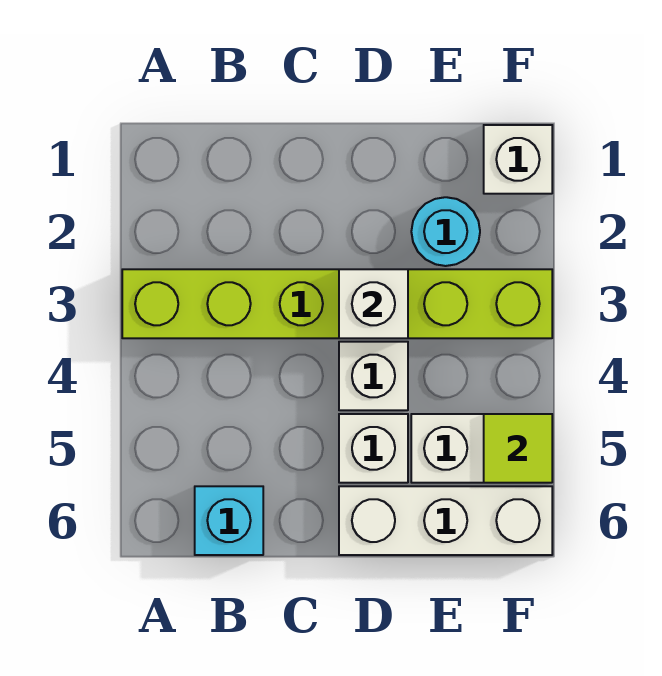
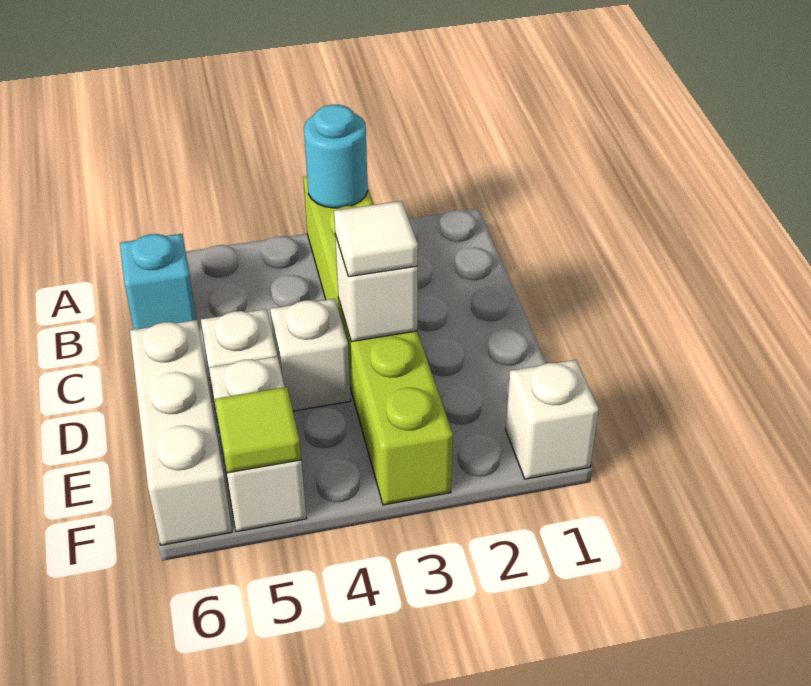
none -> white tile D3 level 3
cyan round brick E2 level 1 -> cyan round brick A3 level 2

